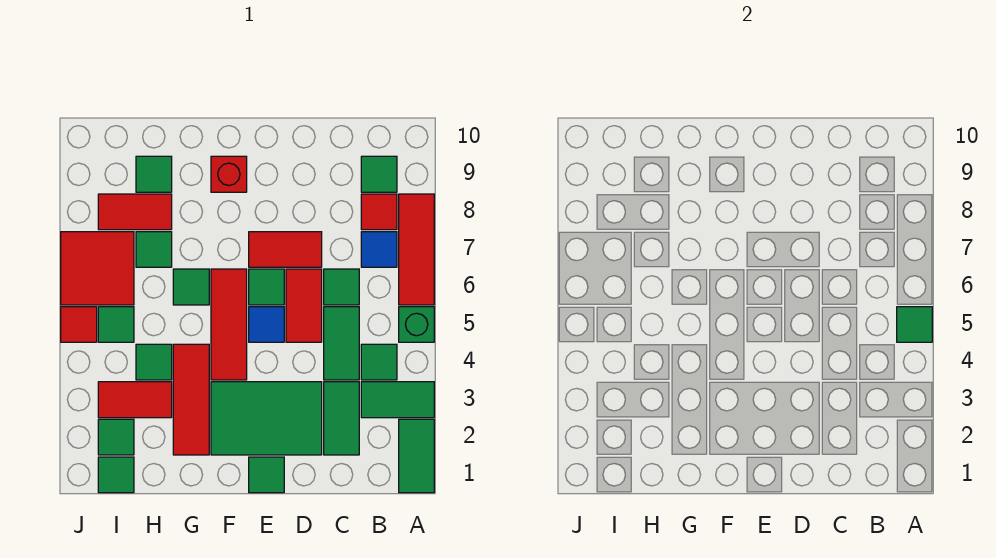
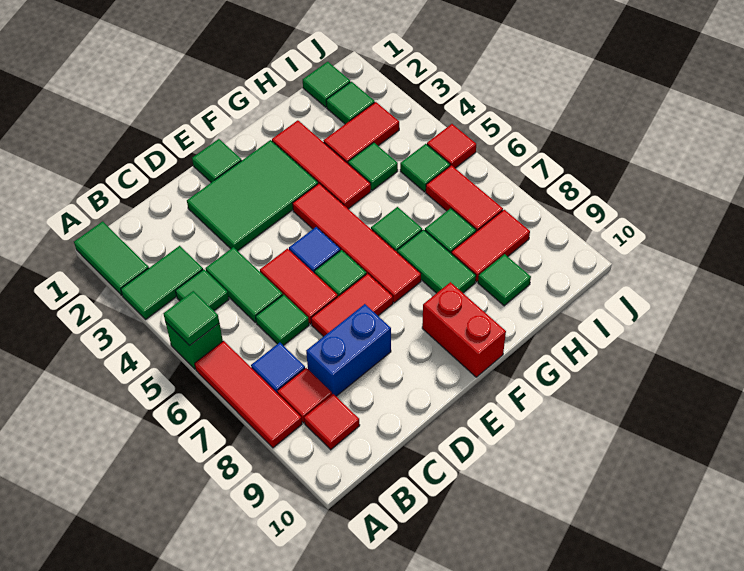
green tile B9 level 1 -> red tile B9 level 1
green tile C2:C3 level 1 -> green tile G7:G8 level 1
none -> blue brick C8:D8 level 1
red tile F4:F6 level 1 -> red tile F4:F7 level 1
red brick F9 level 1 -> red brick F9:F10 level 1
red tile I6:J7 level 1 -> red tile I6:I7 level 1

